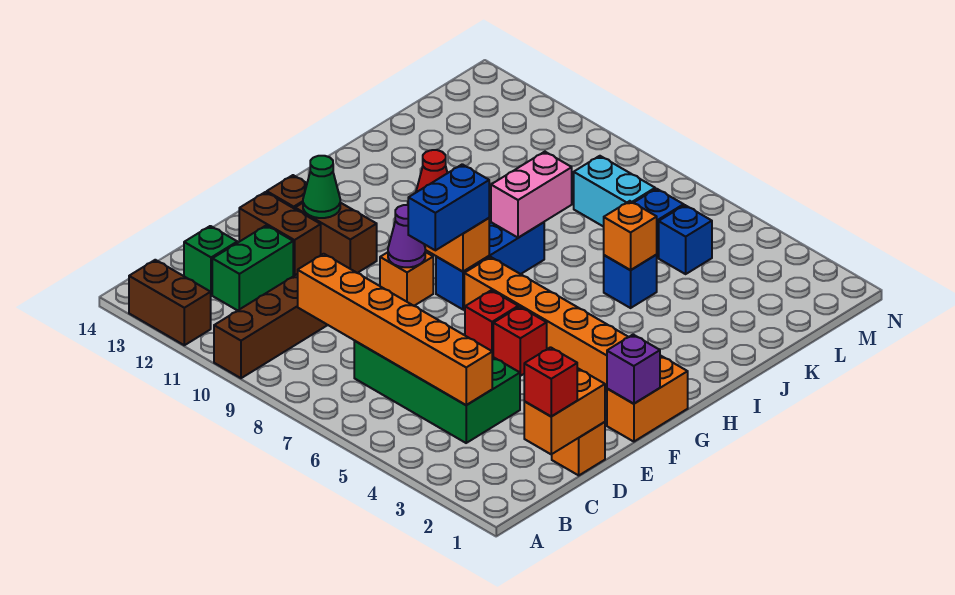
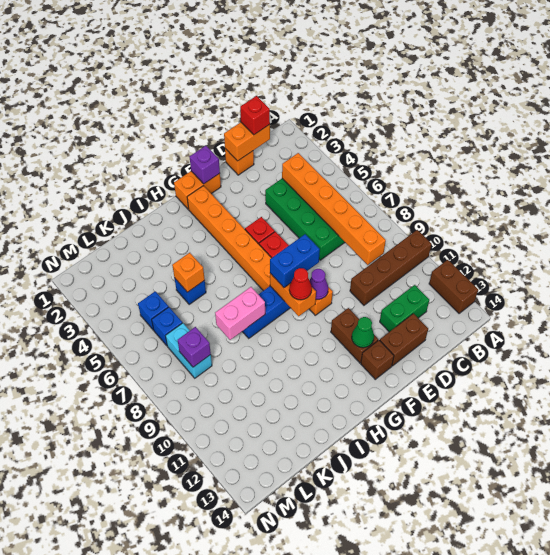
green brick C13 level 1 -> none
brown brick E12:E13 level 1 -> brown brick D13:E13 level 1
none -> purple brick L8 level 2

